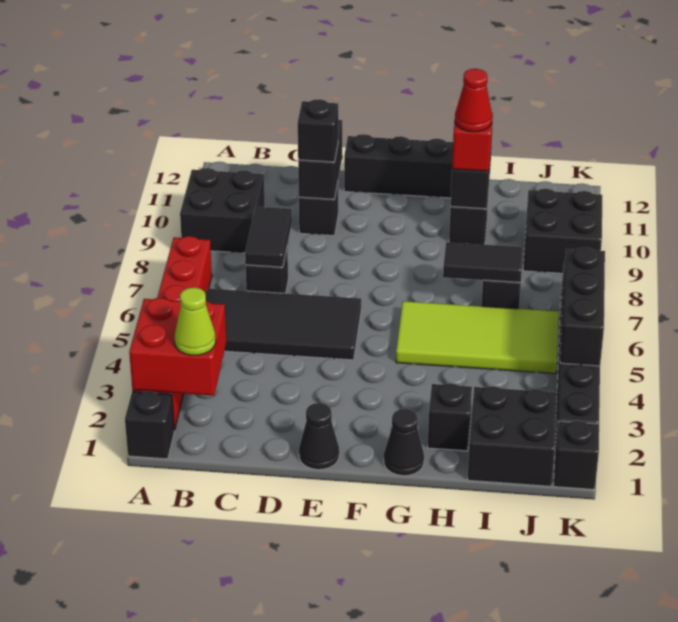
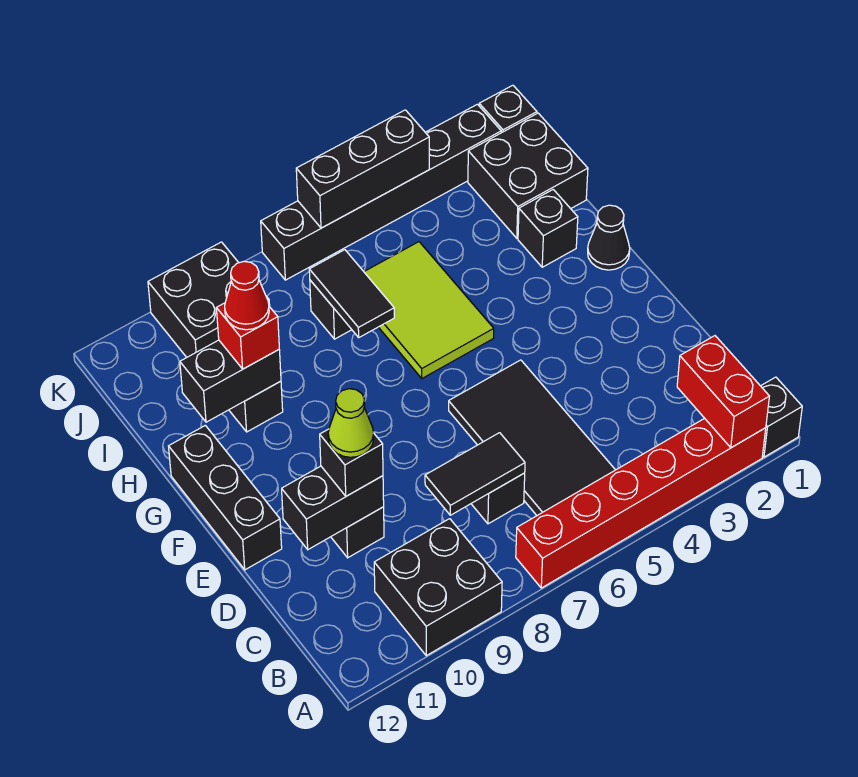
red brick A2:B3 level 2 -> red brick A2:B2 level 2
lime cone B2 level 3 -> lime cone D10 level 4
black cone E1 level 1 -> none
lime tile G5:J6 level 1 -> lime tile G5:I6 level 1

